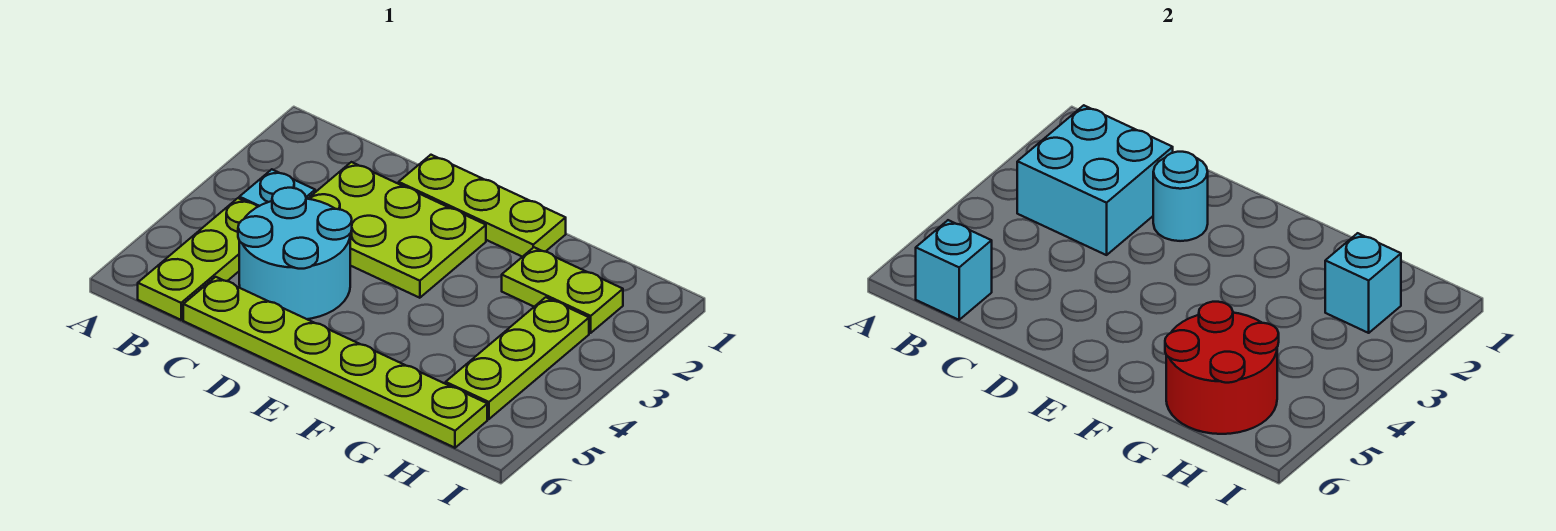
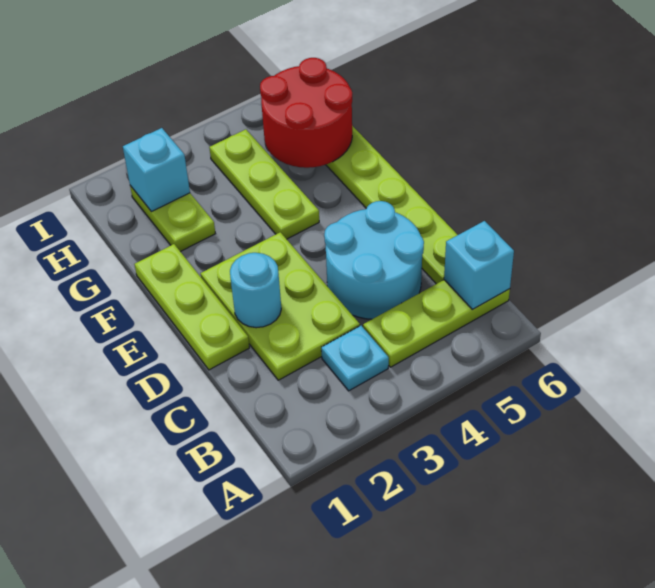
cyan brick B2:C3 level 2 -> none
lime plate H3:H5 level 1 -> lime plate F4:H4 level 1

